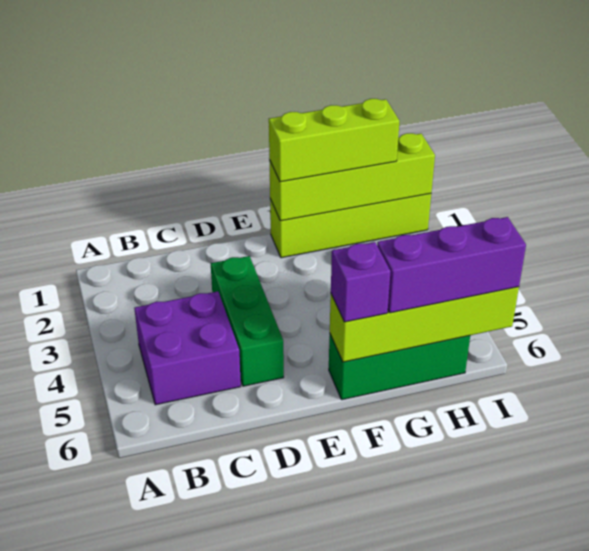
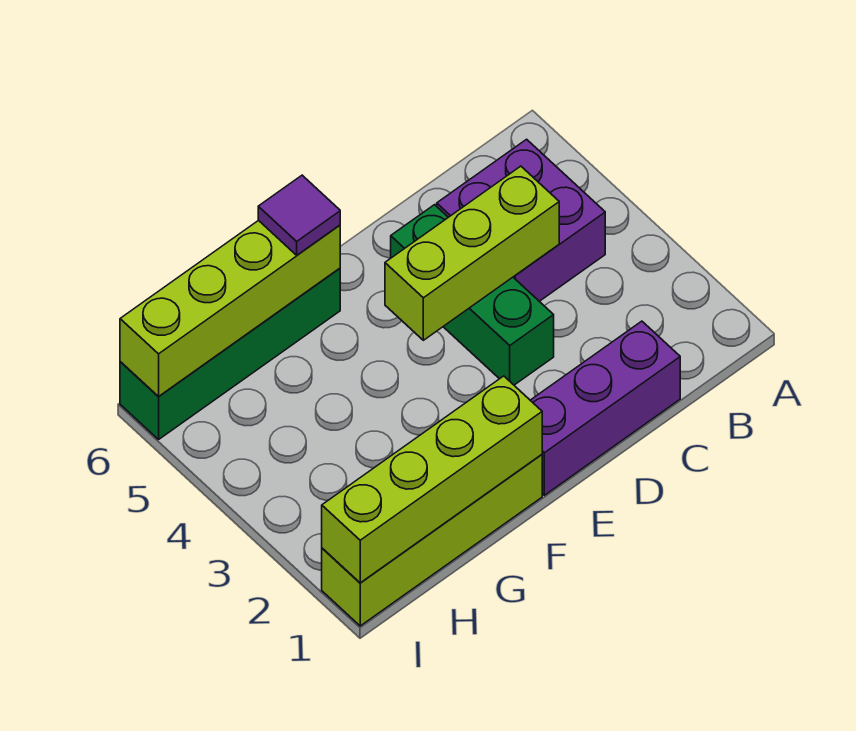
lime brick F1:H1 level 3 -> lime brick C4:E4 level 2
green brick F6:H6 level 1 -> green brick F6:I6 level 1
purple brick F6 level 3 -> purple tile F6 level 3
purple brick G6:I6 level 3 -> purple brick C1:E1 level 1

